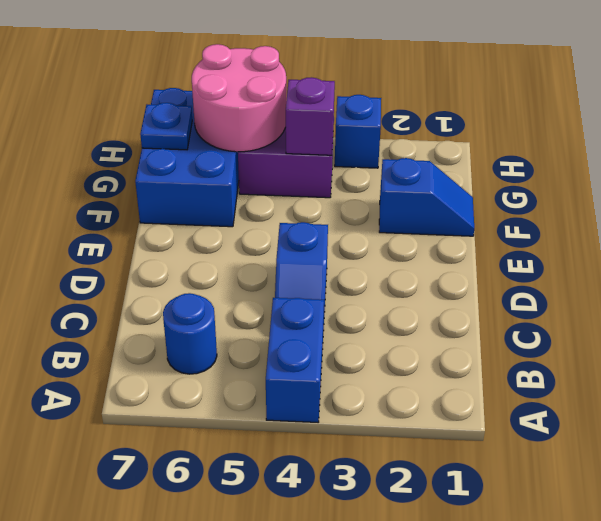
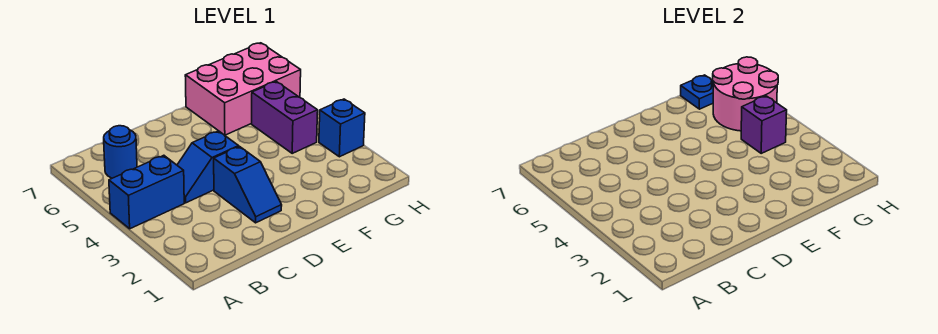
blue slope F1:F2 level 1 top 2 -> blue slope D2:D3 level 1 top 3
blue brick F6:H7 level 1 -> pink brick F6:H7 level 1

